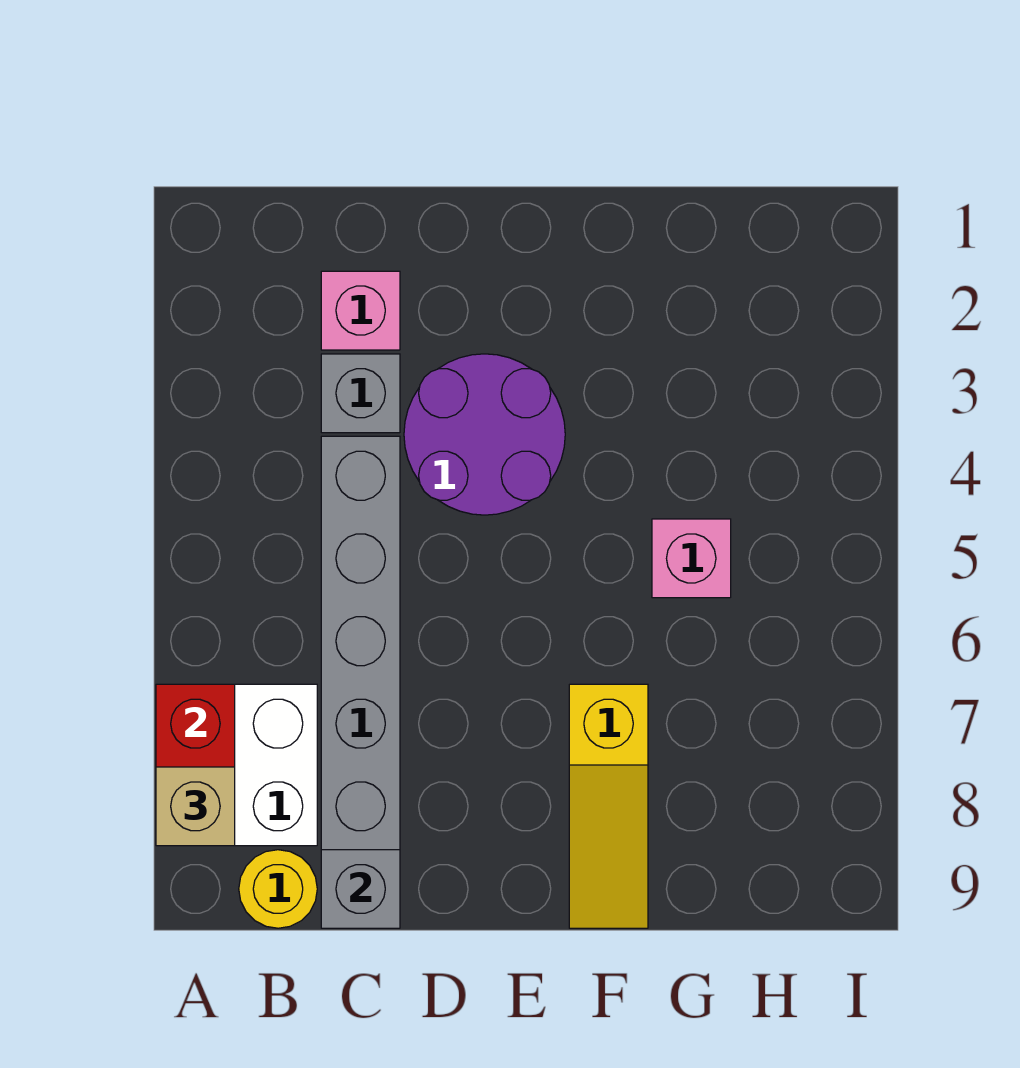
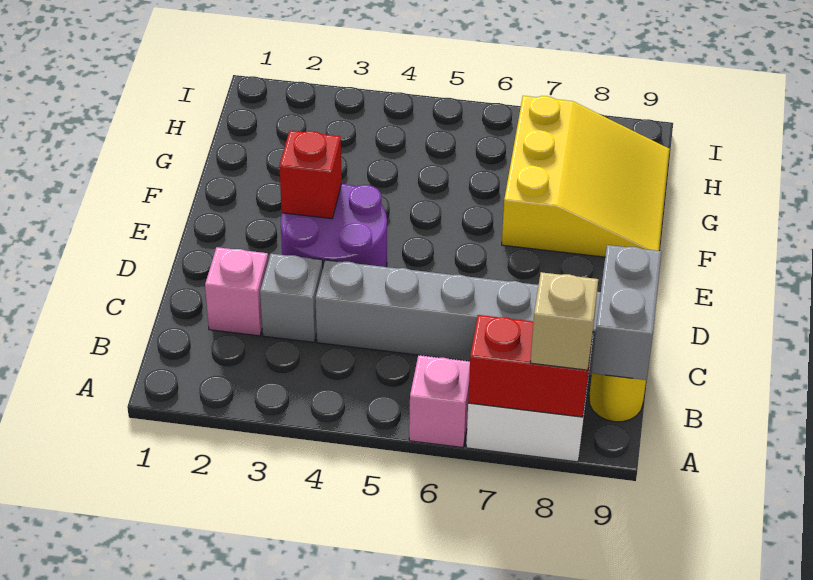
grey brick C9 level 2 -> grey brick B9:C9 level 2
none -> red brick E3 level 2
yellow slope F7:F9 level 1 top 7 -> yellow slope F7:H9 level 1 top 7
pink brick G5 level 1 -> pink brick A6 level 1

